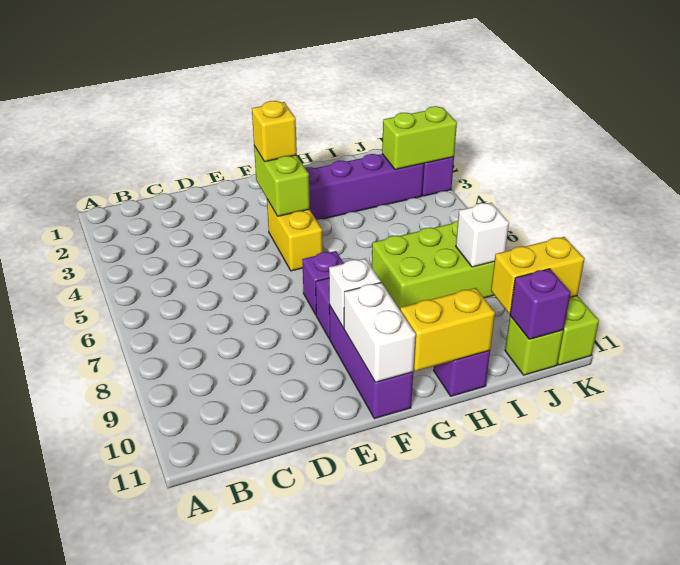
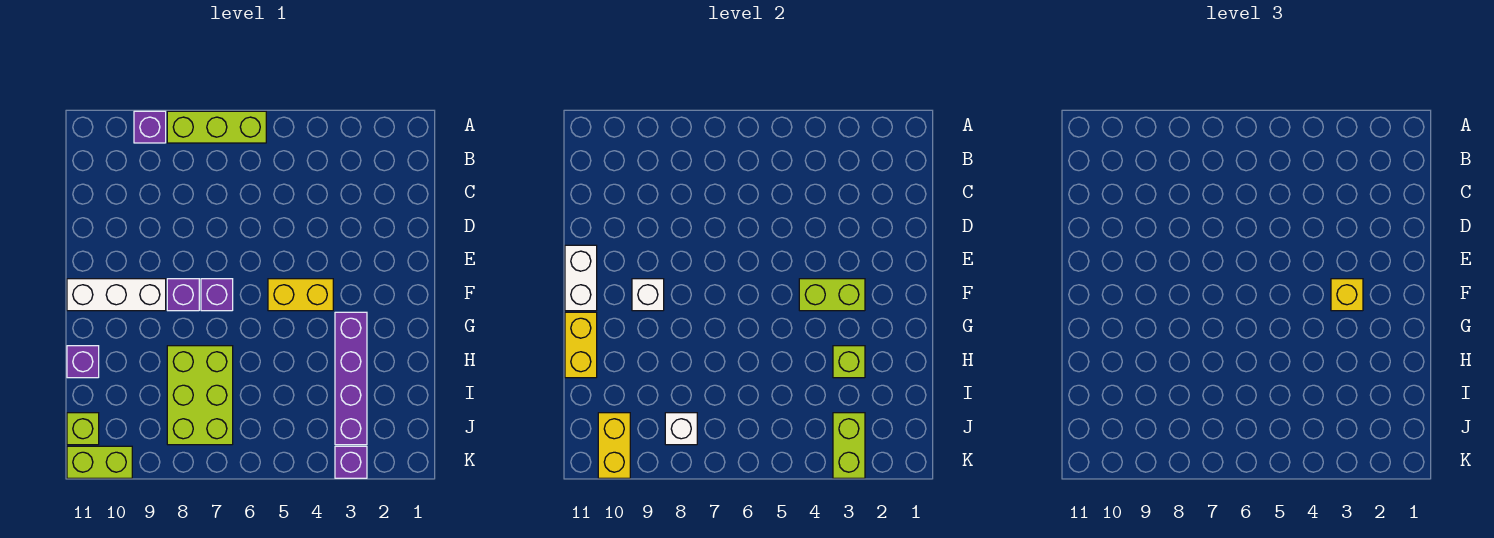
none -> lime brick A6:A8 level 1
purple brick F9:F11 level 1 -> white brick F9:F11 level 1
white brick F10:F11 level 2 -> white brick E11:F11 level 2
none -> lime brick H3 level 2
purple brick J11 level 2 -> purple brick A9 level 1

